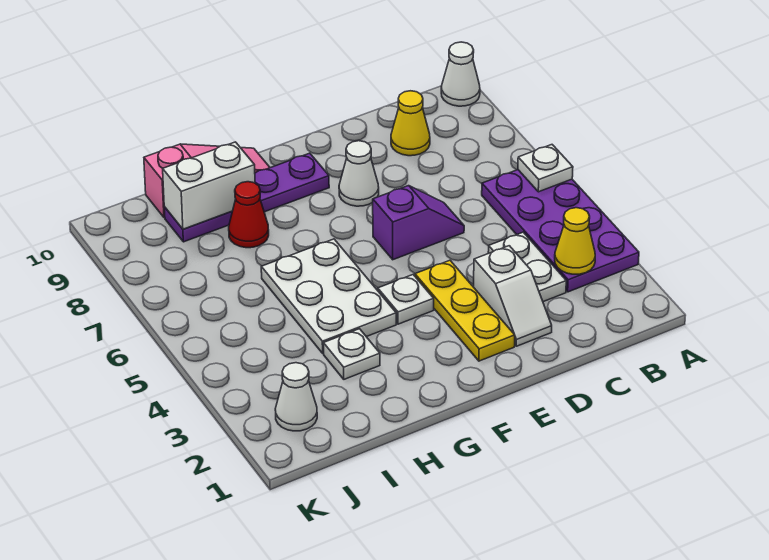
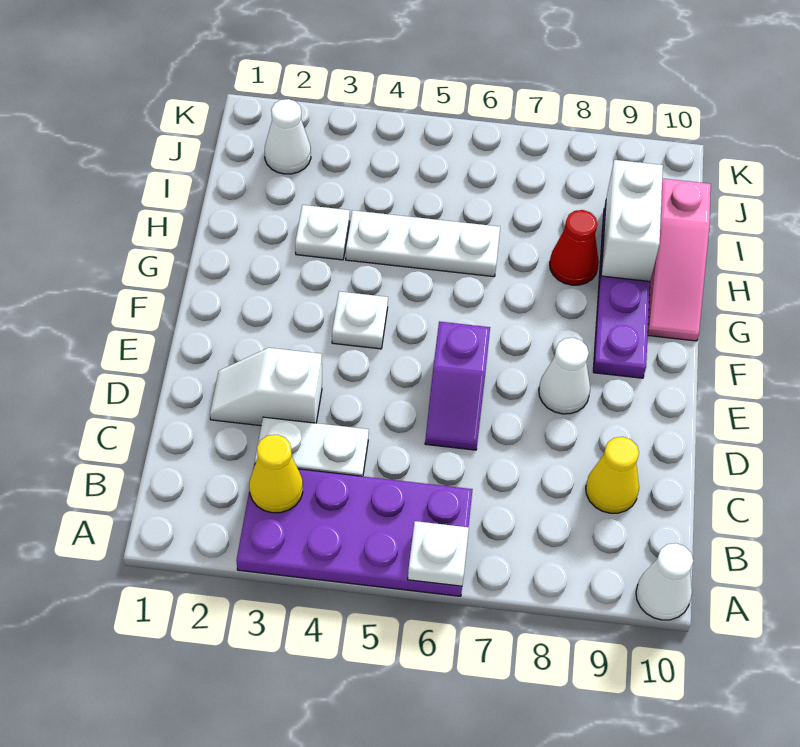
yellow plate E2:E4 level 1 -> none
white plate G4:H6 level 1 -> white plate H4:H6 level 1

